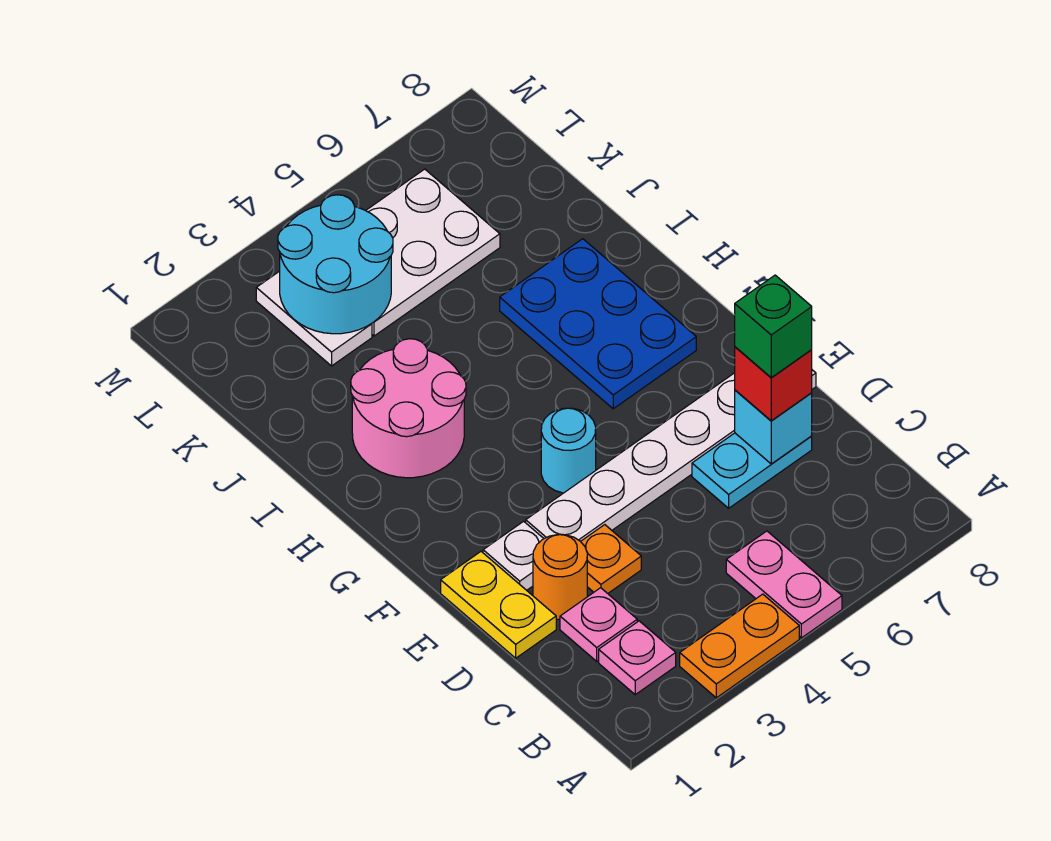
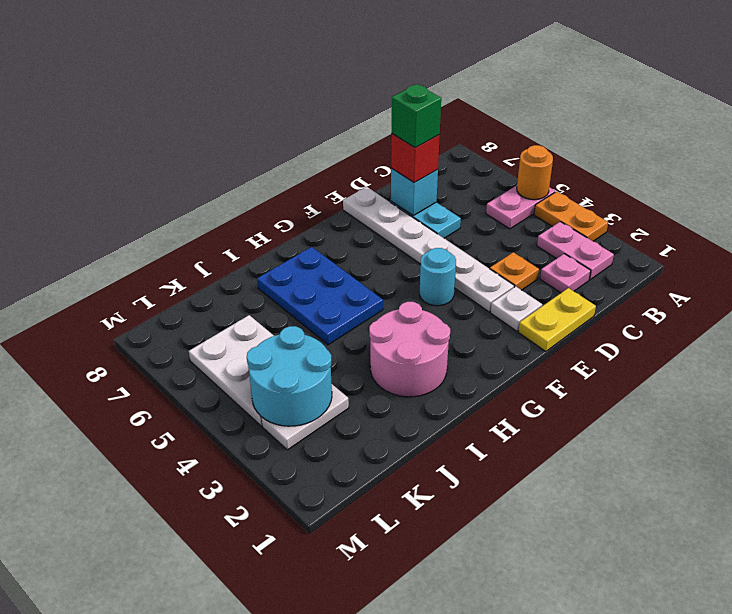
pink plate B2 level 1 -> pink plate B2:B3 level 1
orange round brick D2 level 1 -> orange round brick A5 level 2
blue plate G6:I7 level 1 -> blue plate H5:I7 level 1

